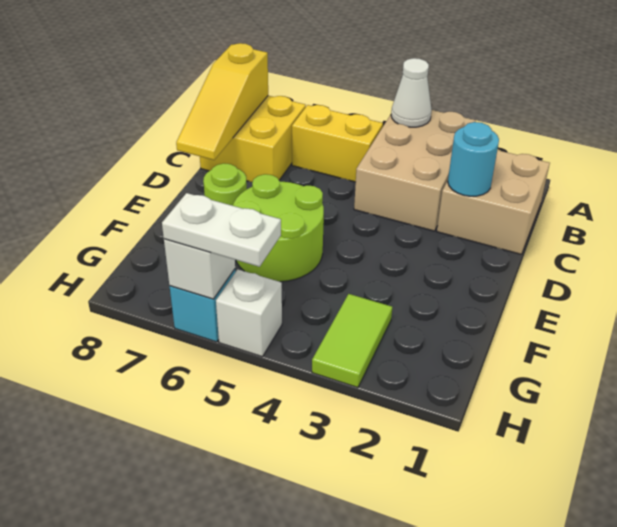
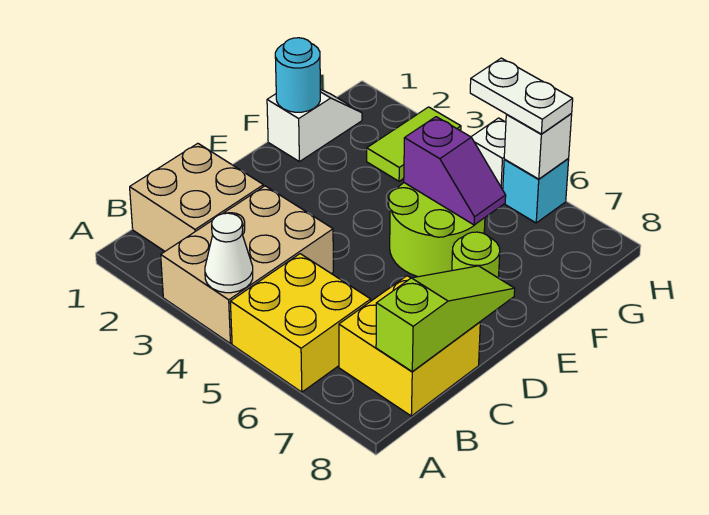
yellow brick B5:B6 level 1 -> yellow brick A5:B6 level 1
yellow slope B8:D8 level 2 top B -> lime slope B8:D8 level 2 top B
cyan round brick C2 level 2 -> cyan round brick F1 level 2
none -> white slope F1:G1 level 1 top F
none -> purple slope F5:F6 level 2 top 5

